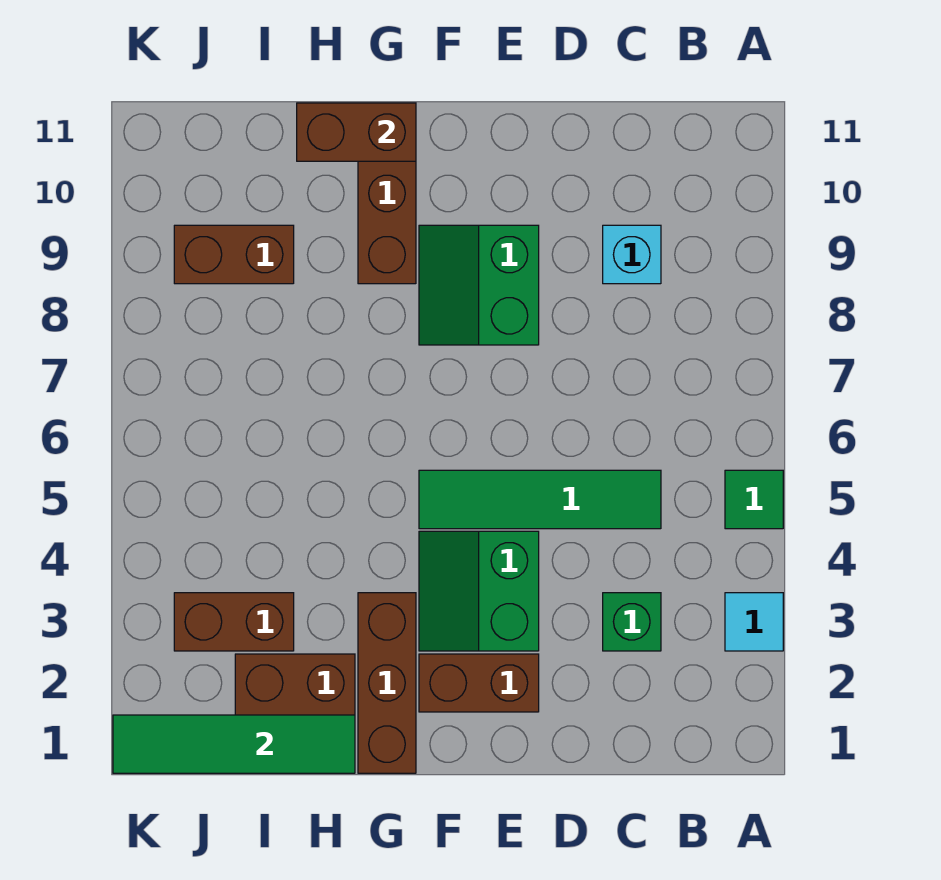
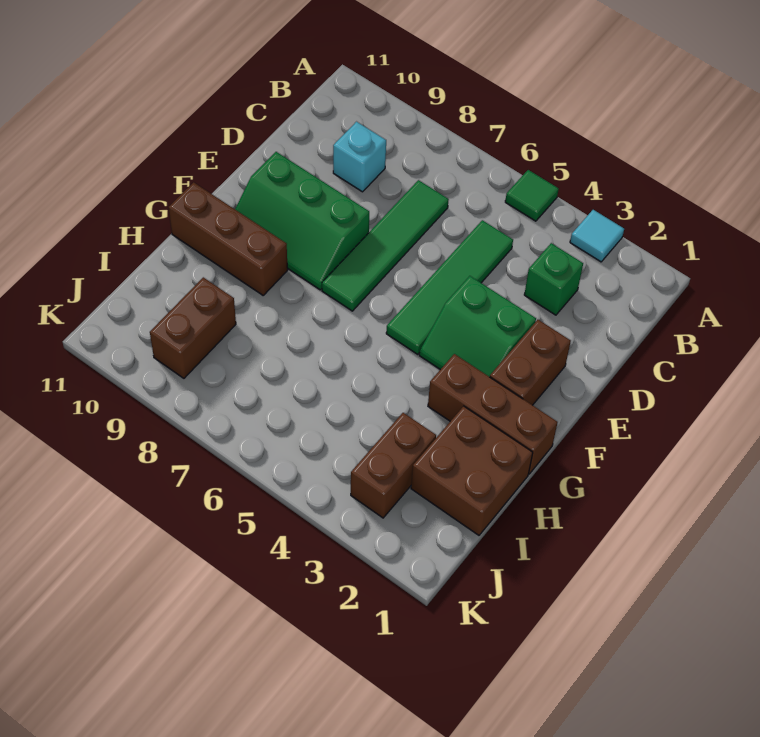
green slope E8:F9 level 1 top E -> green slope E8:F10 level 1 top E
brown brick G11:H11 level 2 -> none
green tile H1:K1 level 2 -> green tile C7:F7 level 1

